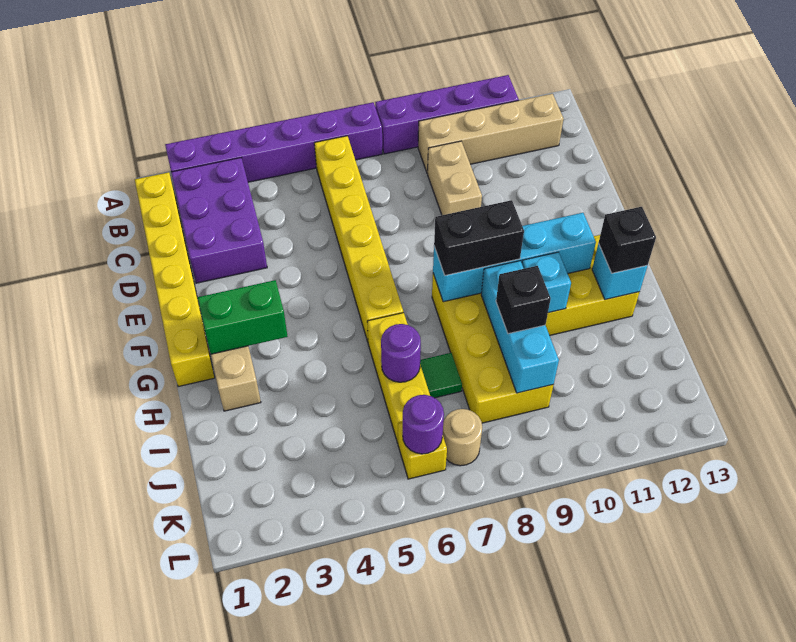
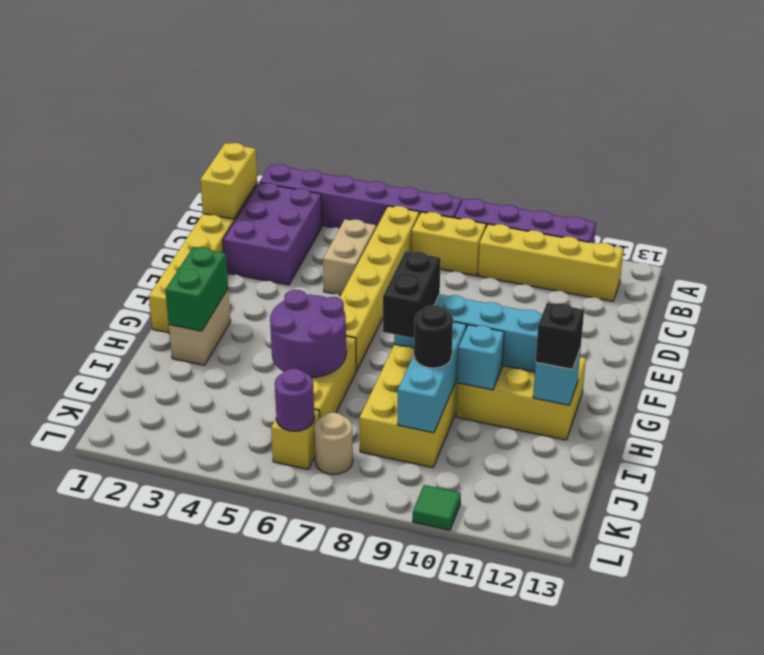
none -> yellow brick B1:C1 level 2
none -> yellow brick B7:B8 level 1
tan brick B9:B12 level 1 -> yellow brick B9:B12 level 1
tan brick C9:D9 level 1 -> tan brick C5:D5 level 1
green brick G2:G3 level 2 -> green brick G2:H2 level 2
black brick G8:G9 level 3 -> black brick G8:H8 level 3
purple round brick I6 level 2 -> purple round brick H5:I6 level 2
green tile I7 level 1 -> green tile L10 level 1
black brick I9 level 3 -> black round brick I9 level 3

